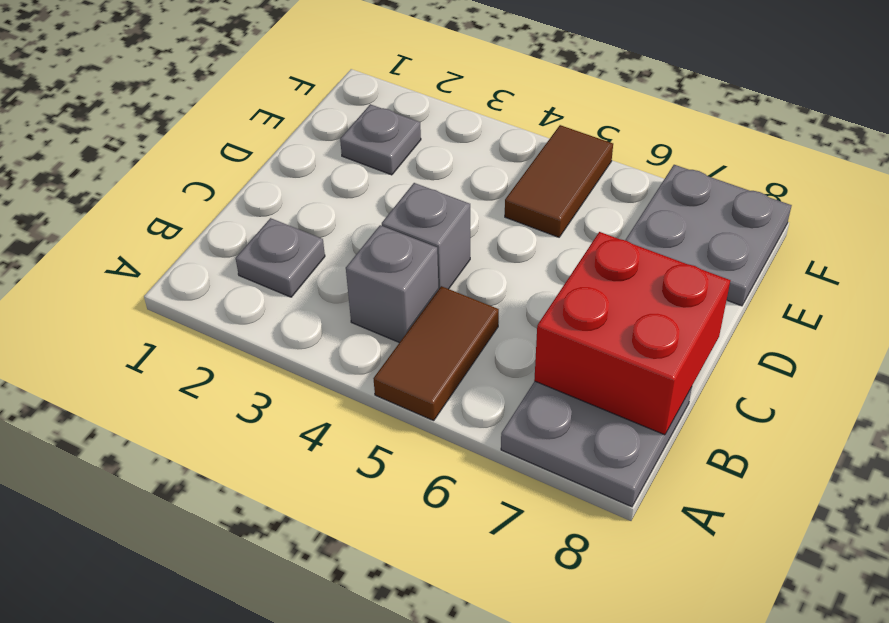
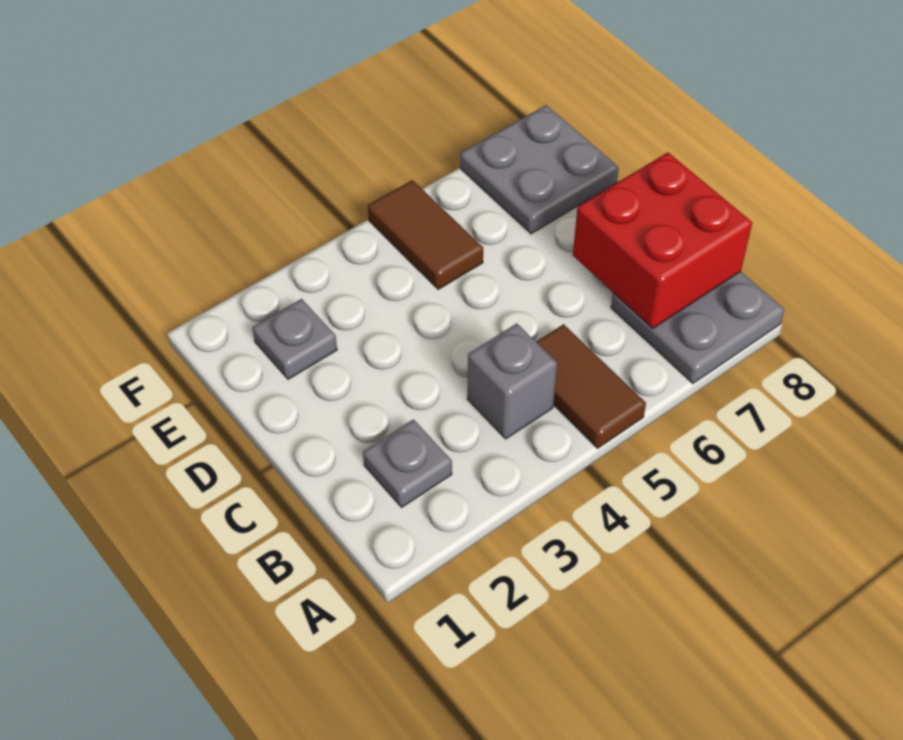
grey brick C4 level 1 -> none

